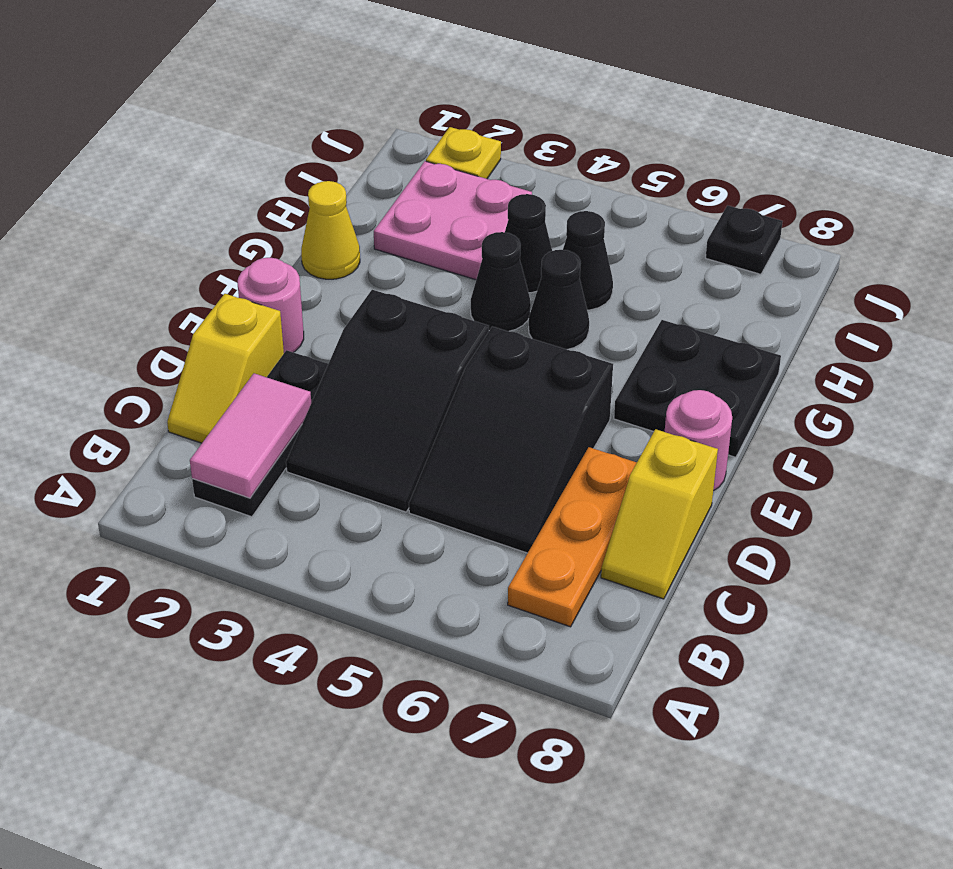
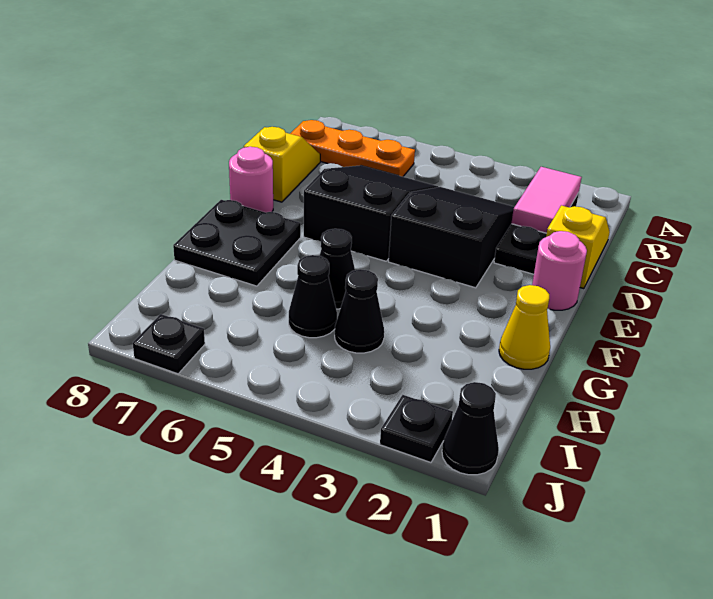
orange plate B7:D7 level 1 -> orange plate B6:B8 level 1
black cone G4 level 1 -> black cone J1 level 1
pink plate H2:I3 level 1 -> none
yellow plate J2 level 1 -> black plate J2 level 1

